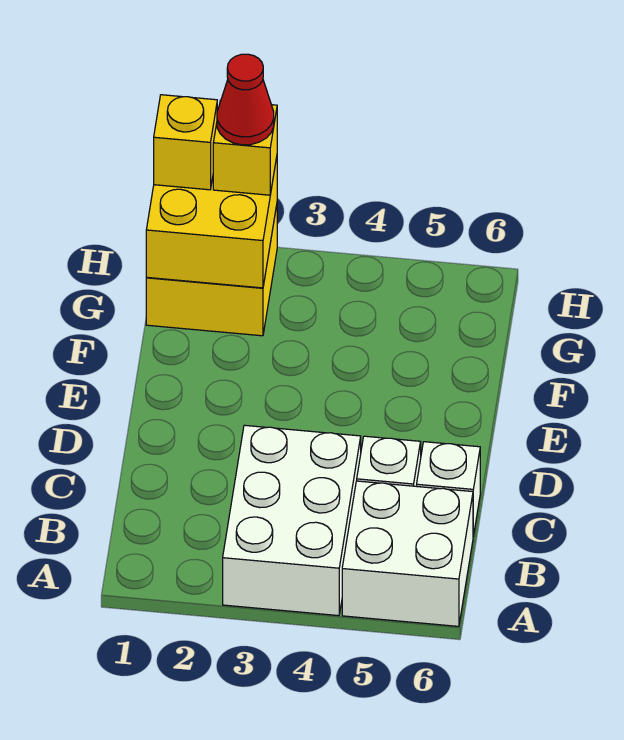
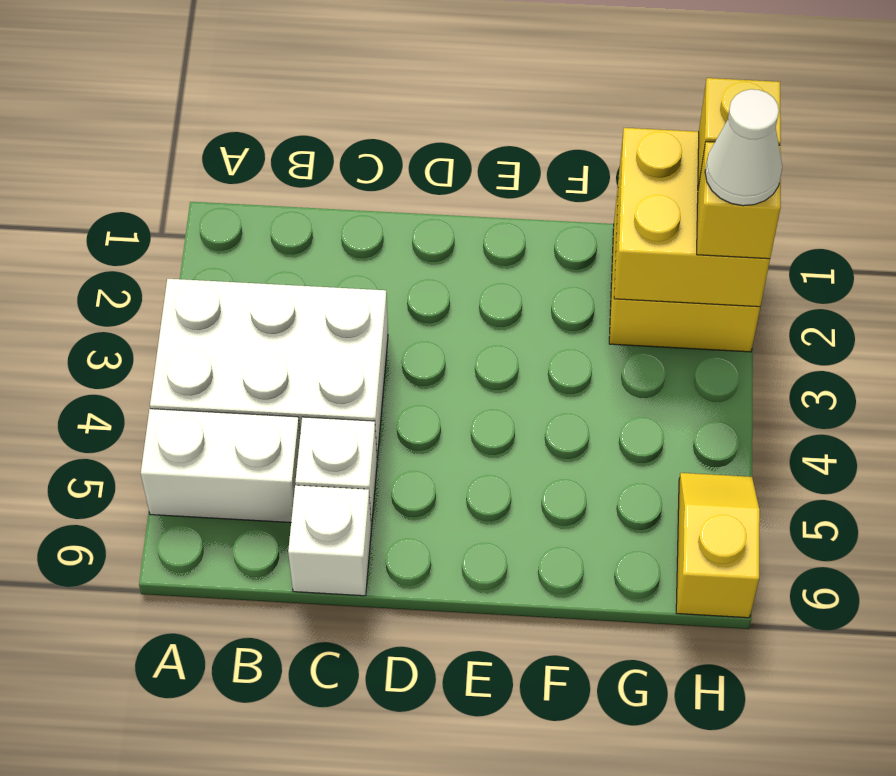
white brick A5:B6 level 1 -> white brick A5:B5 level 1
red cone H2 level 4 -> white cone H2 level 4
none -> yellow slope H5:H6 level 1 top 6

